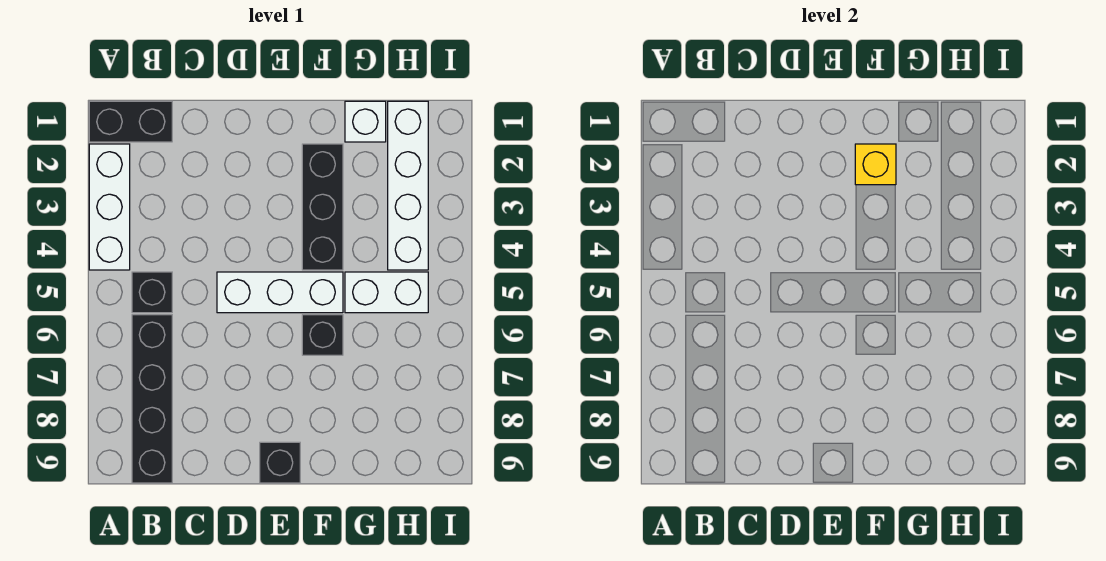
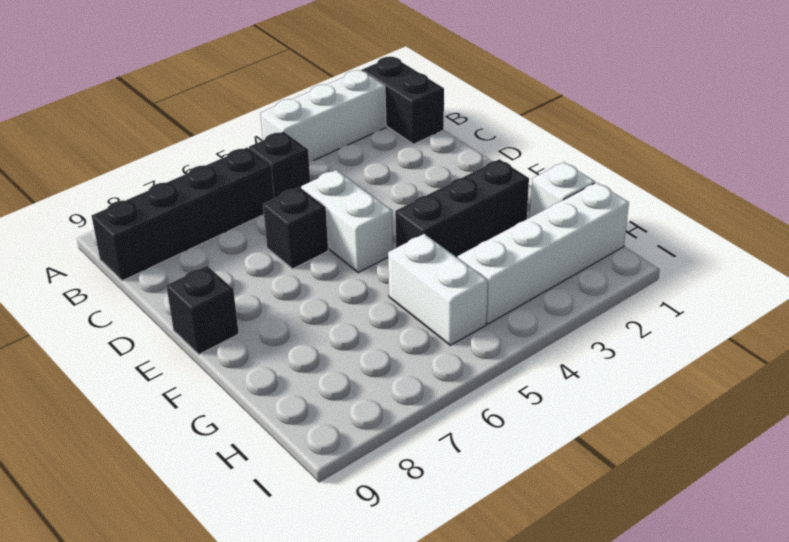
white brick D5:F5 level 1 -> white brick D5:E5 level 1
yellow brick F2 level 2 -> none
black brick F6 level 1 -> black brick D6 level 1

